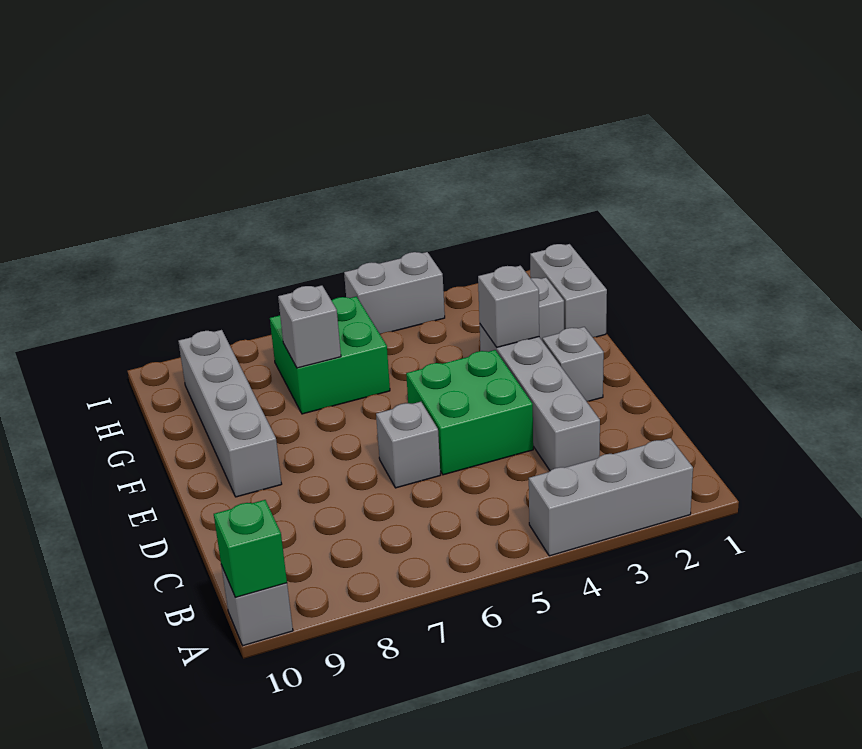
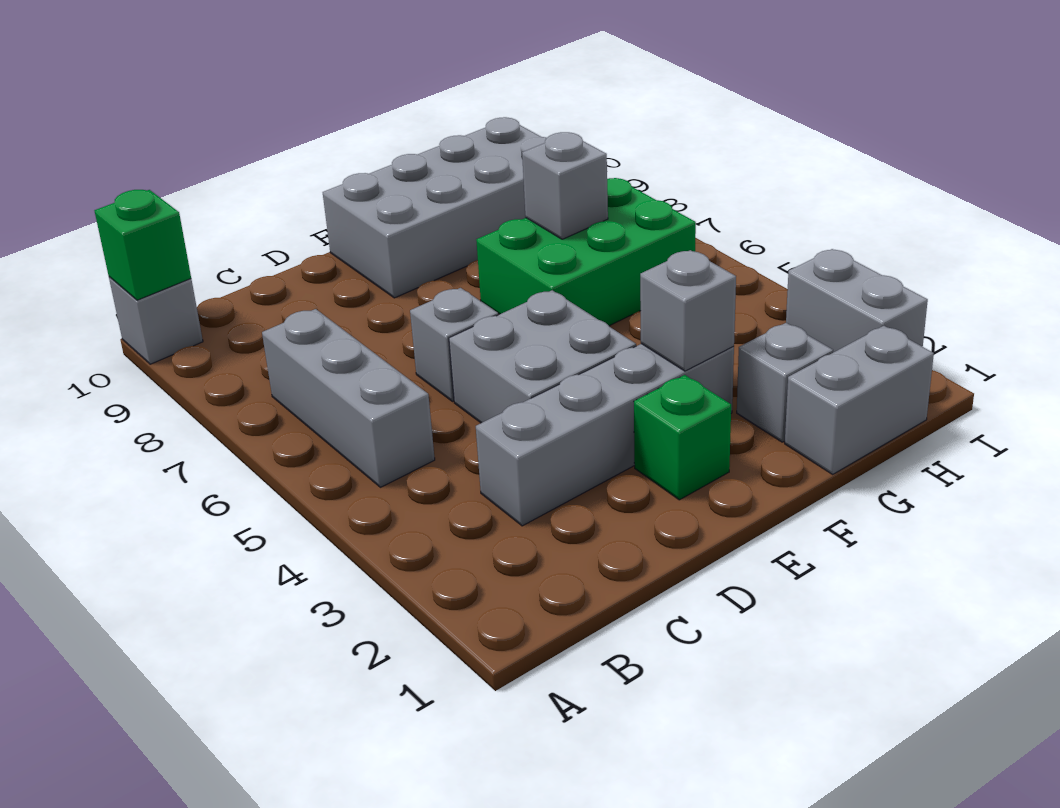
grey brick A2:A4 level 1 -> grey brick B5:B7 level 1
green brick D4:E5 level 1 -> grey brick D4:E5 level 1
grey brick E2 level 1 -> green brick E2 level 1
grey brick E9:H9 level 1 -> grey brick E9:H10 level 1
green brick G6:H7 level 1 -> green brick F6:H7 level 1
grey brick I4:I5 level 1 -> grey brick I2:I3 level 1

